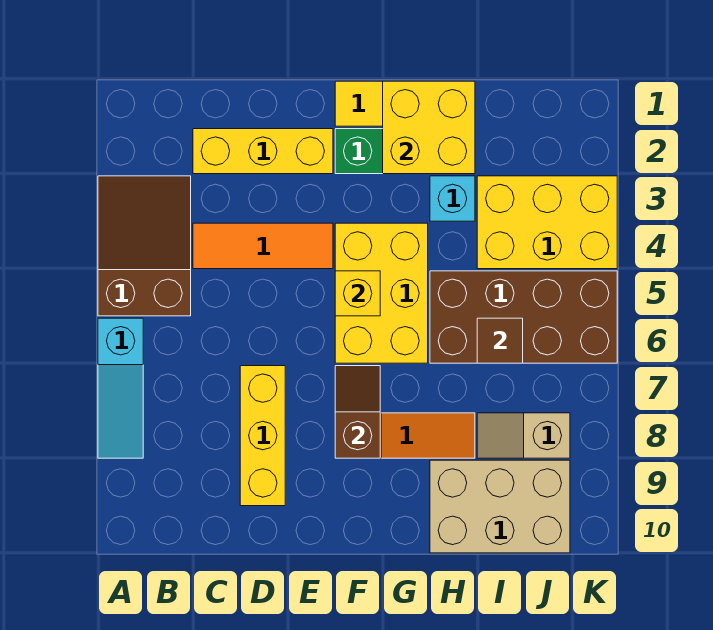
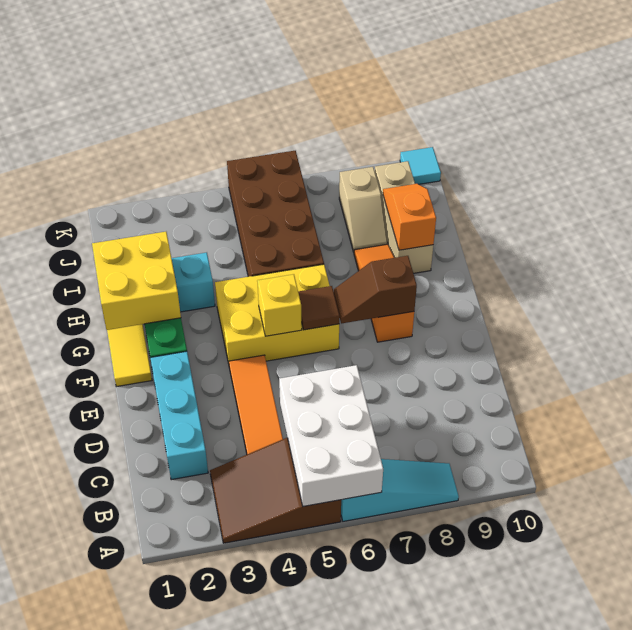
none -> white brick A5:C6 level 2
yellow brick C2:E2 level 1 -> cyan brick C2:E2 level 1
yellow brick D7:D9 level 1 -> none
tan brick H9:J10 level 1 -> tan brick H9:J9 level 1
none -> orange slope H9:I9 level 2 top H
yellow brick I3:K4 level 1 -> none
brown tile I6 level 2 -> brown tile F6 level 2
none -> cyan tile K10 level 1

